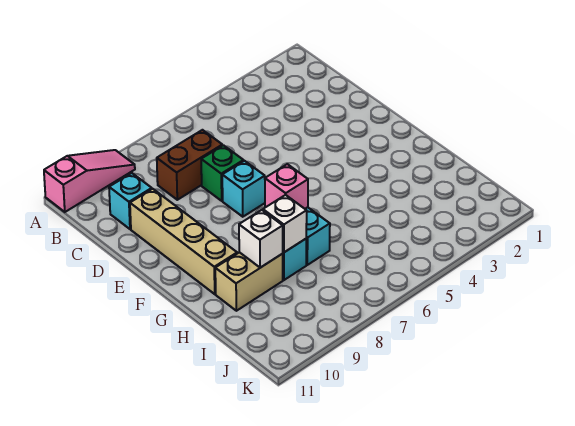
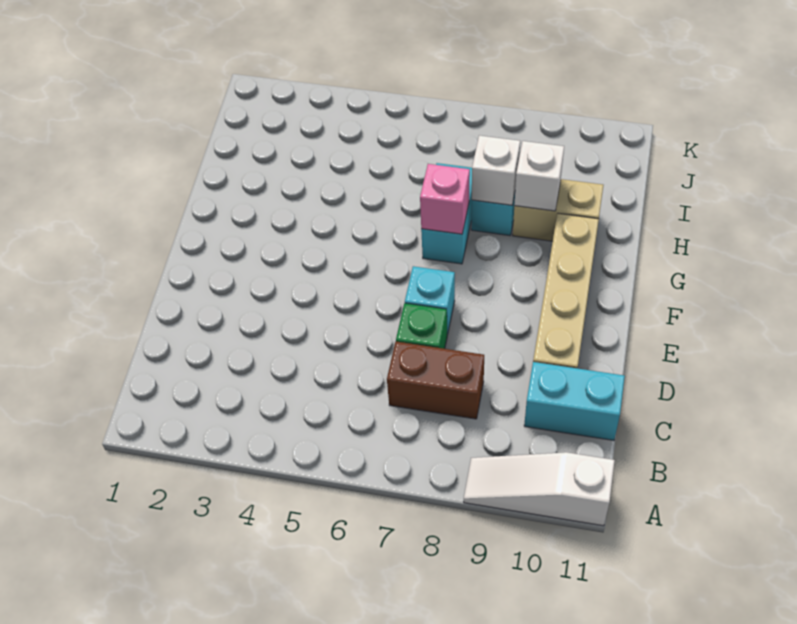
pink slope A9:A11 level 1 top 11 -> white slope A9:A11 level 1 top 11
cyan brick C10 level 1 -> cyan brick C10:C11 level 1

